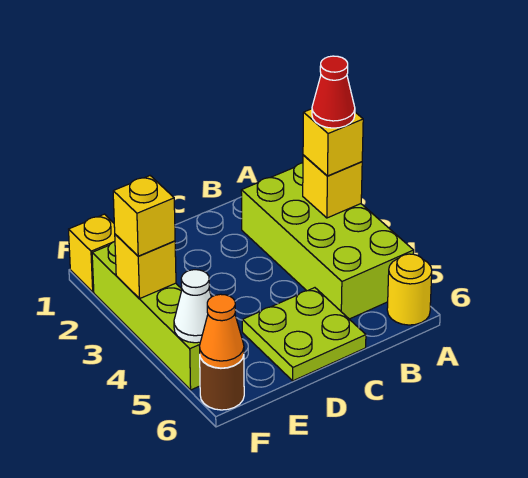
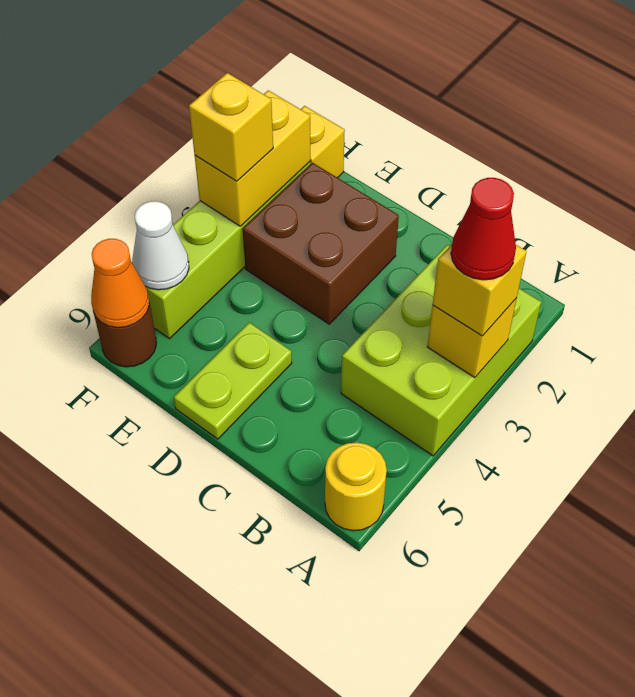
lime brick A2:B5 level 1 -> lime brick A2:B4 level 1
lime plate C5:D6 level 1 -> lime plate D5:D6 level 1
none -> brown brick D2:E3 level 1
yellow brick F3 level 2 -> yellow brick F2:F3 level 2

